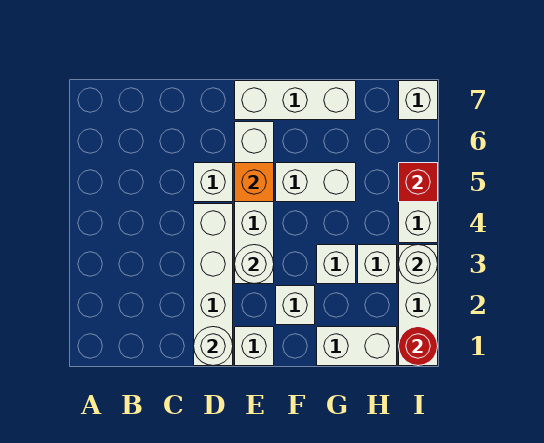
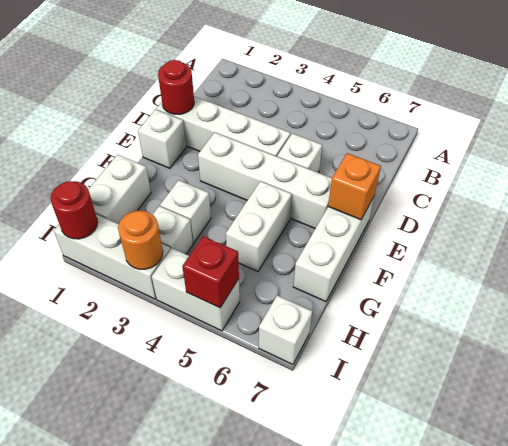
white round brick D1 level 2 -> red round brick D1 level 2
white round brick E3 level 2 -> none
orange brick E5 level 2 -> orange brick E7 level 2
white brick F2 level 1 -> none
white round brick I3 level 2 -> orange round brick I3 level 2

